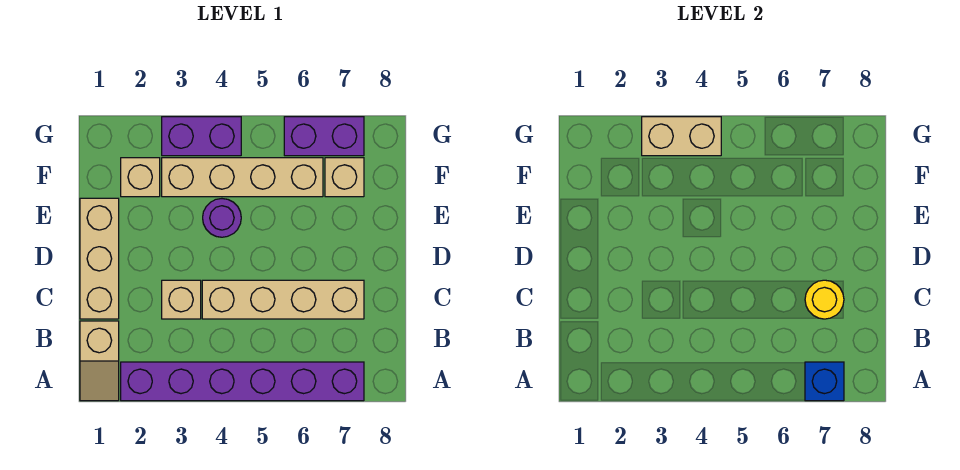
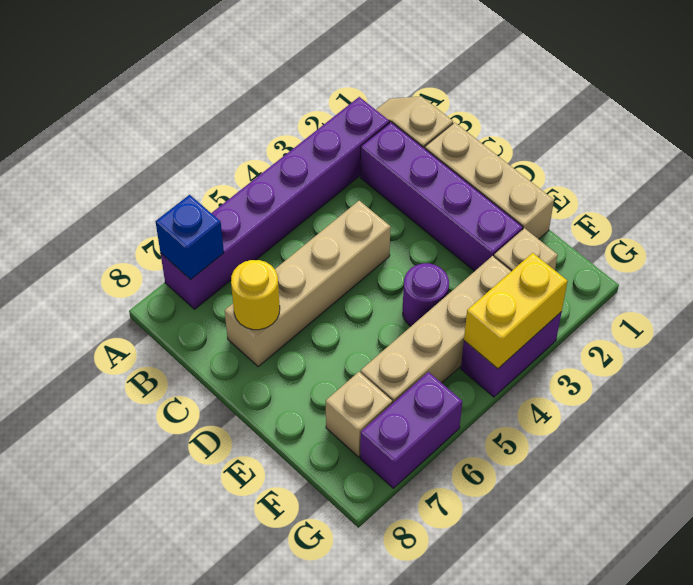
none -> purple brick B2:E2 level 1
tan brick C3 level 1 -> none
tan brick G3:G4 level 2 -> yellow brick G3:G4 level 2

